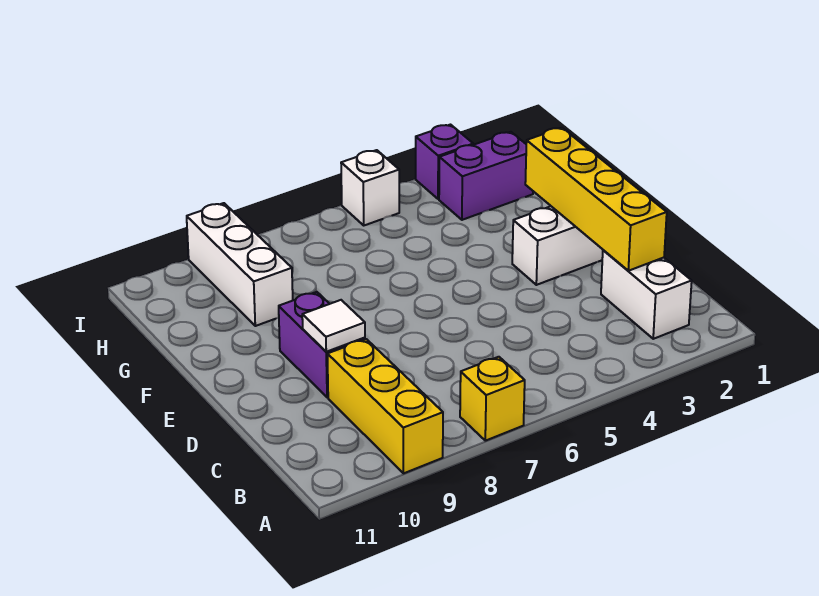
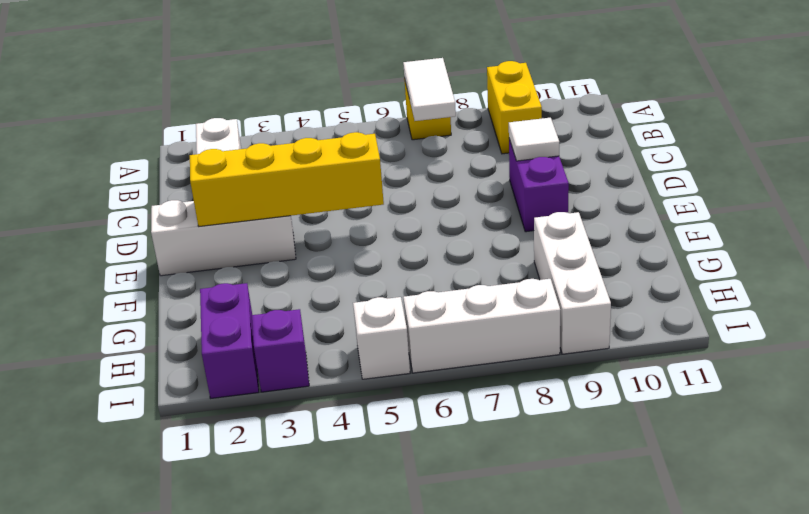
none -> white tile A7:B7 level 2
yellow brick A9:C9 level 1 -> yellow brick A9:B9 level 1
yellow brick C2:F2 level 2 -> yellow brick E2:E5 level 2
purple brick H2:H3 level 1 -> purple brick H2:I2 level 1
none -> white brick I6:I8 level 1

